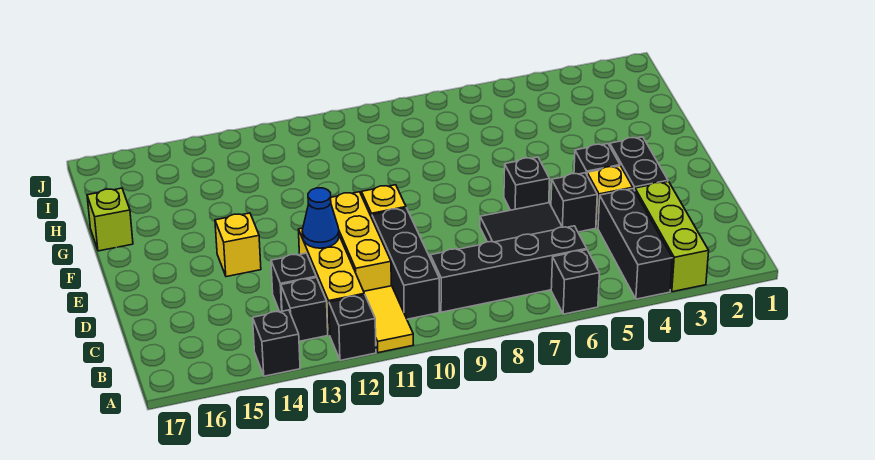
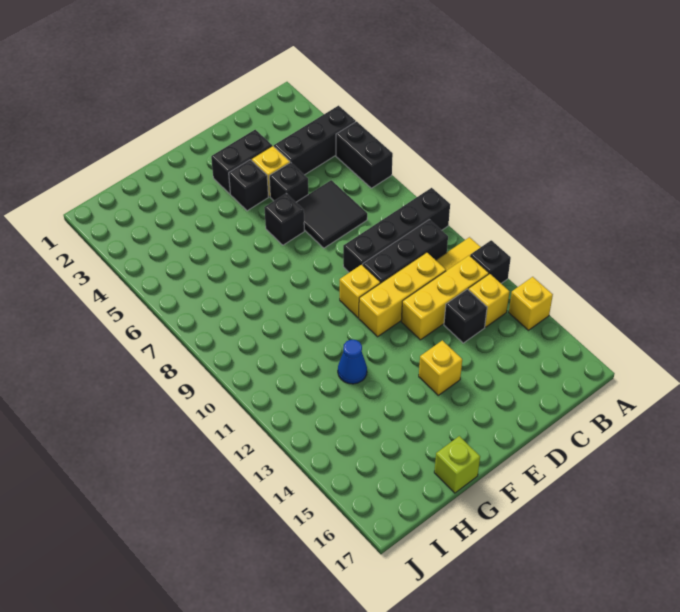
lime brick A3:C3 level 1 -> none
black brick A6 level 1 -> black brick A5:A6 level 1
black brick A14 level 1 -> yellow brick A14 level 1
black brick B6:B9 level 1 -> black brick A9:D9 level 1
black brick B13 level 1 -> yellow brick B13 level 1
blue cone D12 level 2 -> blue cone G12 level 1

